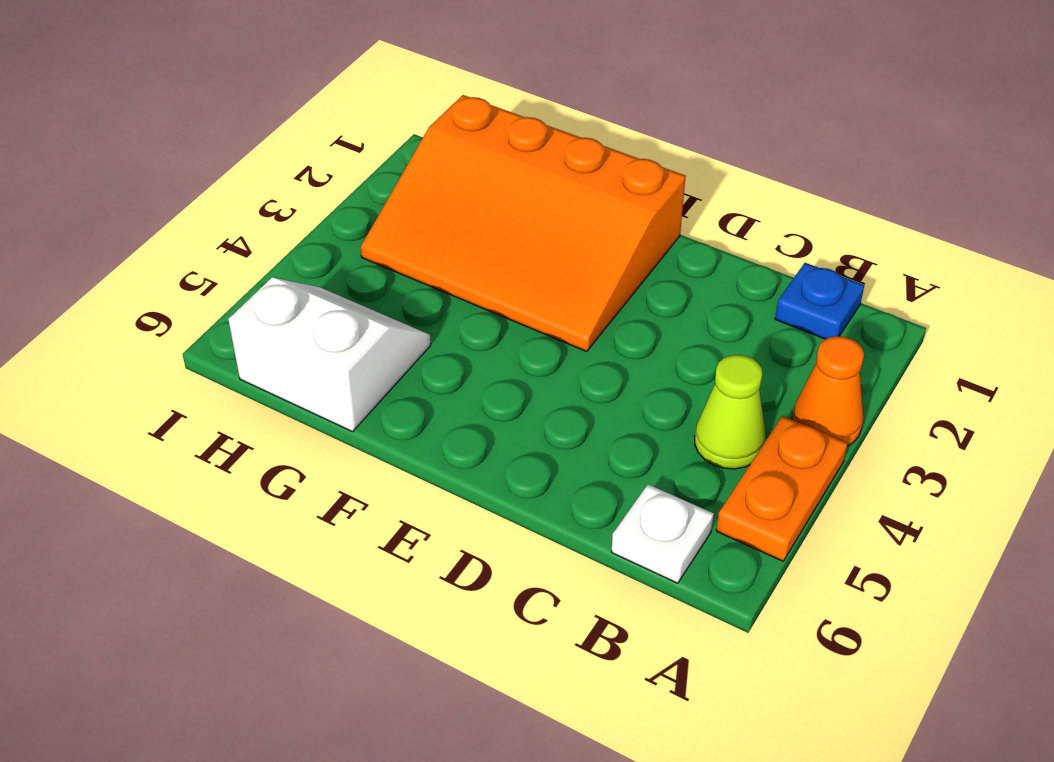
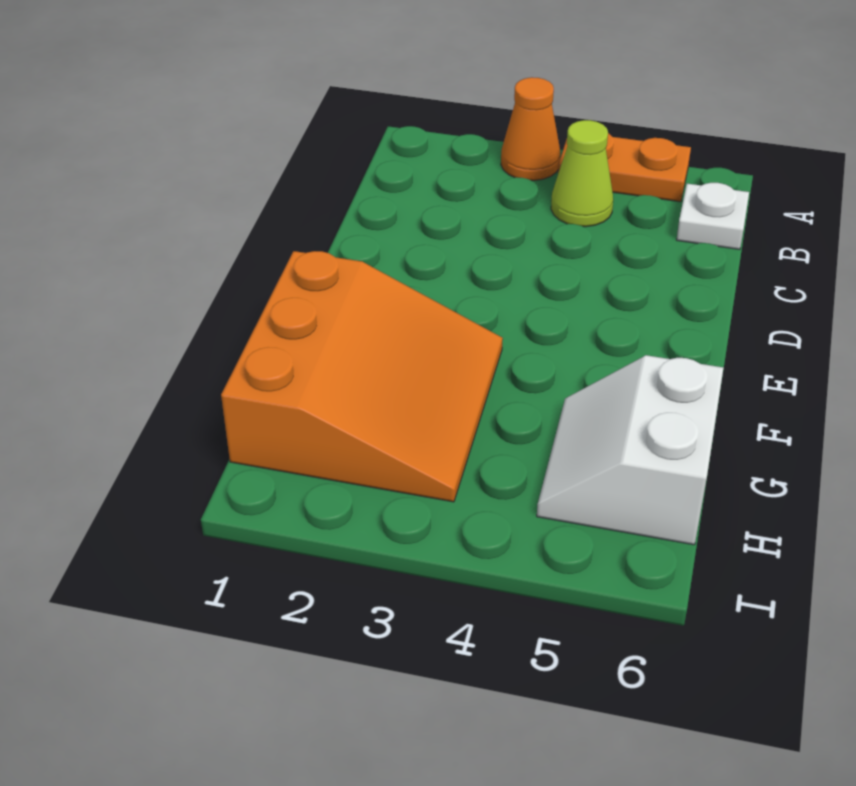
blue plate B1 level 1 -> none
orange slope E1:H3 level 1 top 1 -> orange slope F1:H3 level 1 top 1

